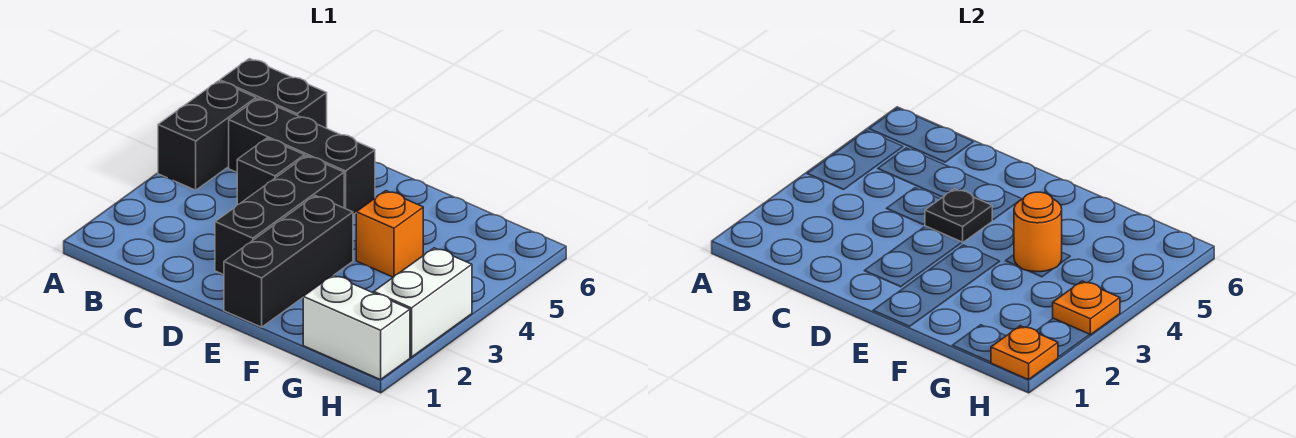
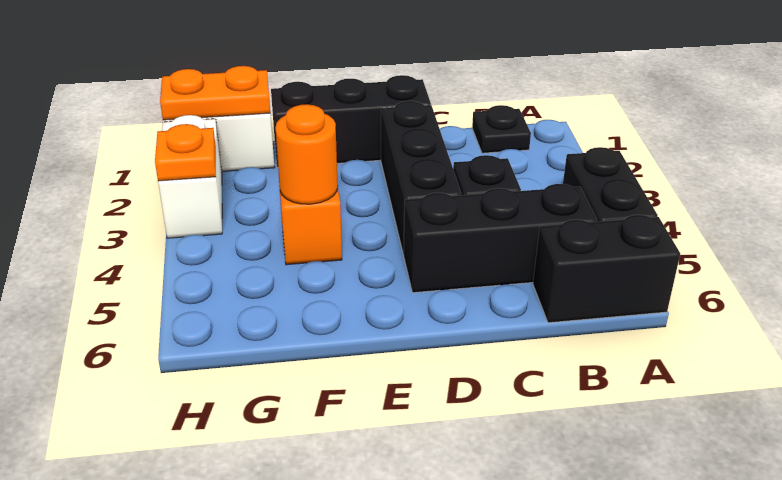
black plate D4 level 2 -> black plate B1 level 1
black brick E1:E3 level 1 -> black brick D1:F1 level 1
orange plate H1 level 2 -> orange plate G1:H1 level 2

